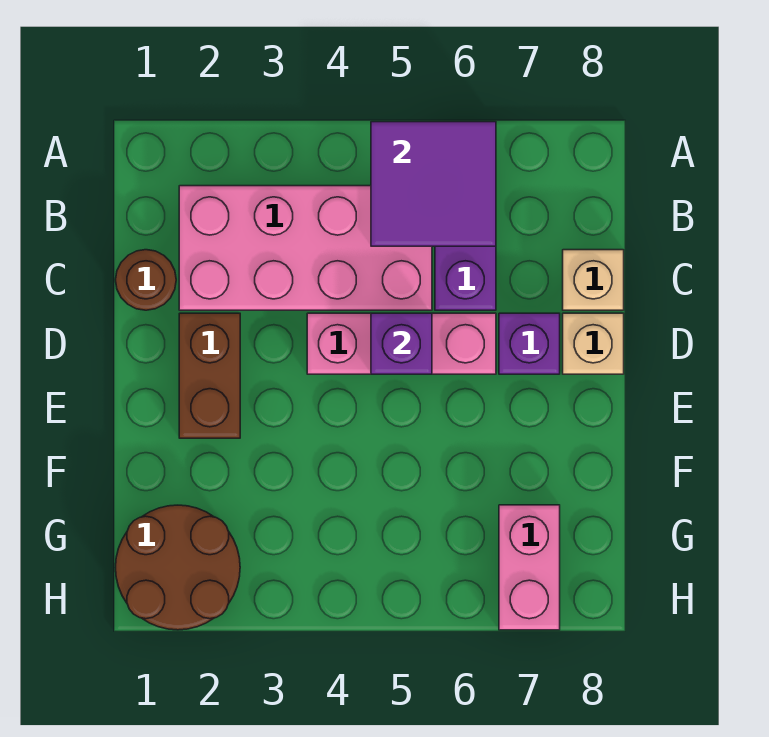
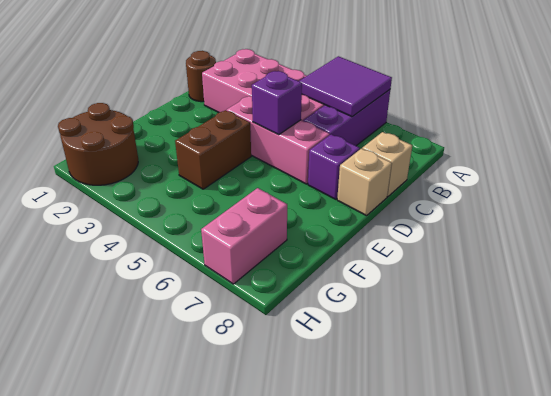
brown brick D2:E2 level 1 -> brown brick E4:F4 level 1

